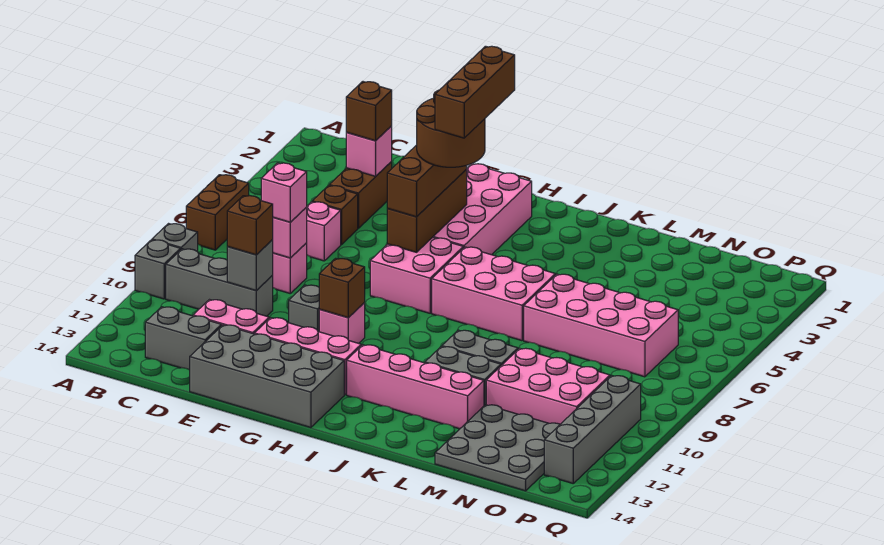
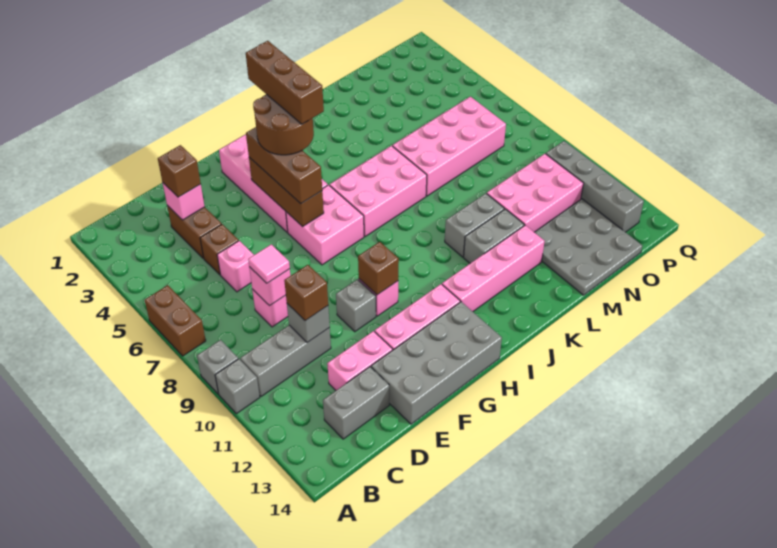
pink brick D8 level 3 -> pink tile D8 level 3

